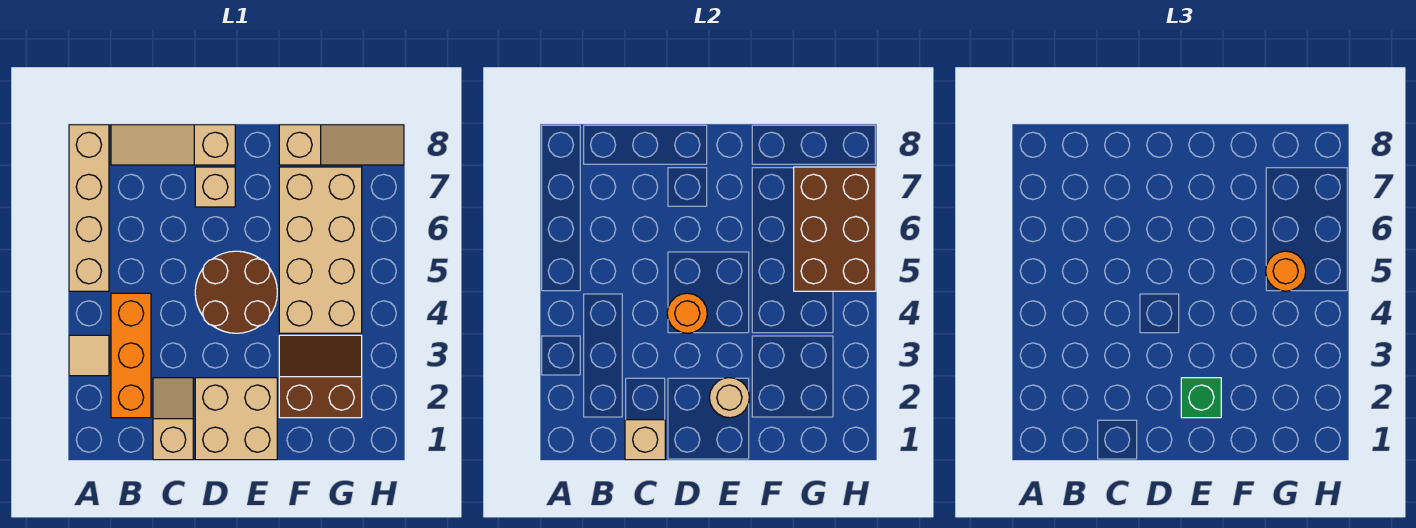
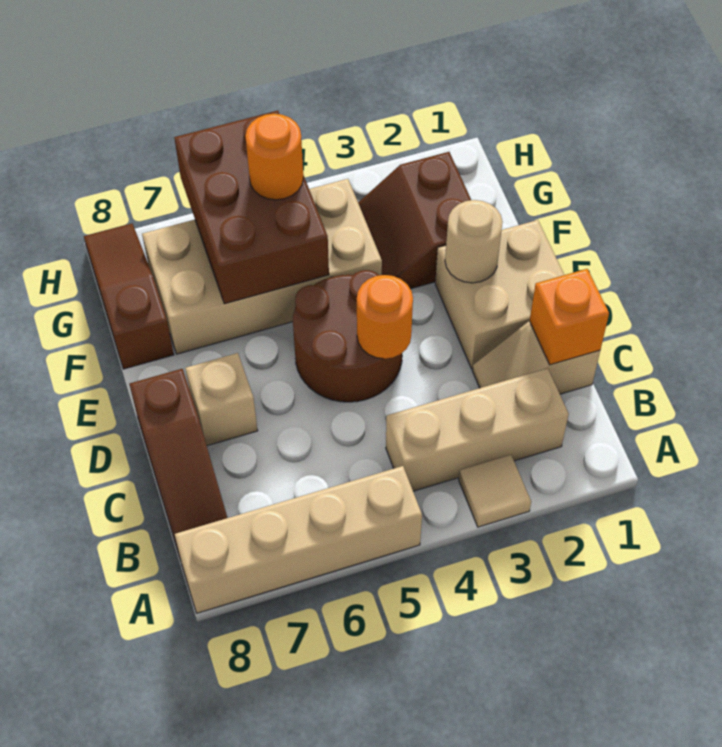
orange brick B2:B4 level 1 -> tan brick B2:B4 level 1
tan slope B8:D8 level 1 top D -> brown slope B8:D8 level 1 top D
tan brick C1 level 2 -> orange brick C1 level 2
green brick E2 level 3 -> none
tan slope F8:H8 level 1 top F -> brown slope F8:H8 level 1 top F
brown brick G5:H7 level 2 -> brown brick F5:H6 level 2

